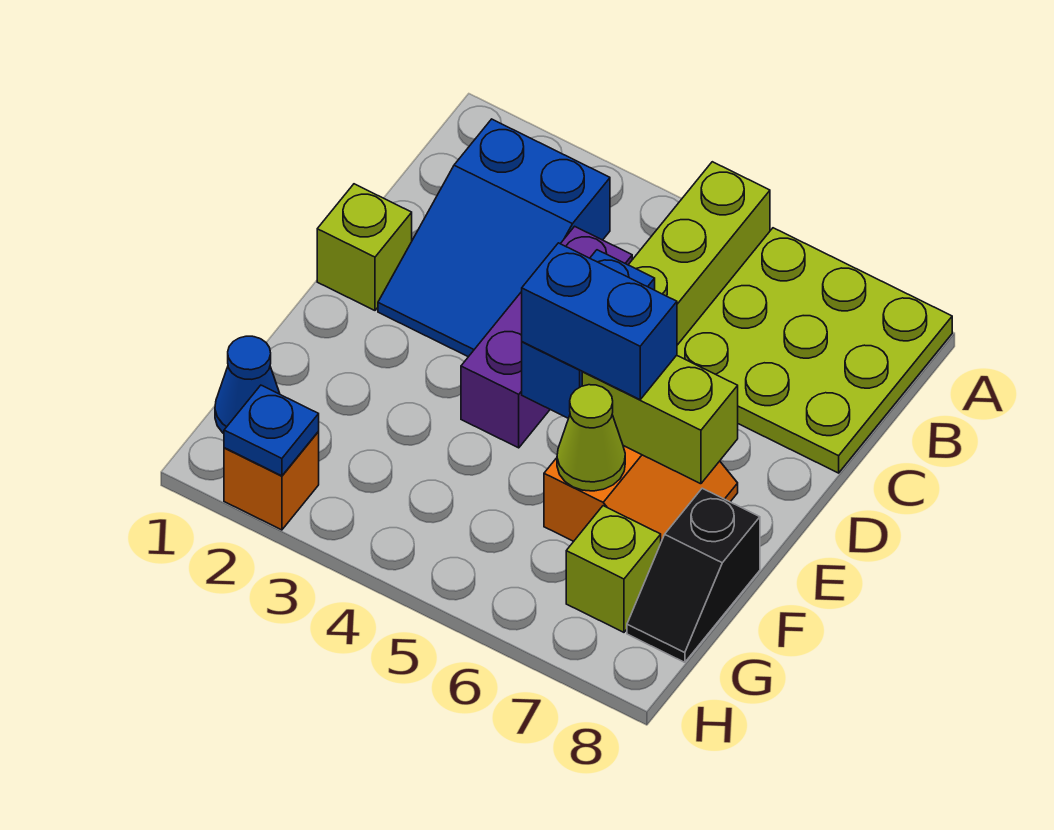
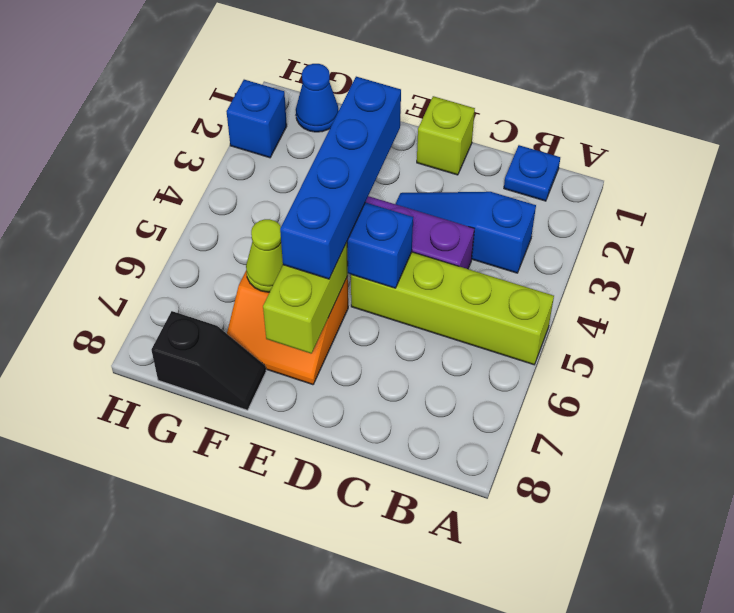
lime plate A6:C8 level 1 -> none
blue slope B2:D3 level 1 top B -> blue slope B3:D3 level 1 top B
blue brick E5:E6 level 3 -> blue brick E3:E6 level 3
black slope F8:G8 level 1 top F -> black slope F8:G8 level 1 top G
lime brick G7 level 1 -> none
orange brick H2 level 1 -> blue brick H2 level 1
blue plate H2 level 2 -> blue plate B1 level 1

